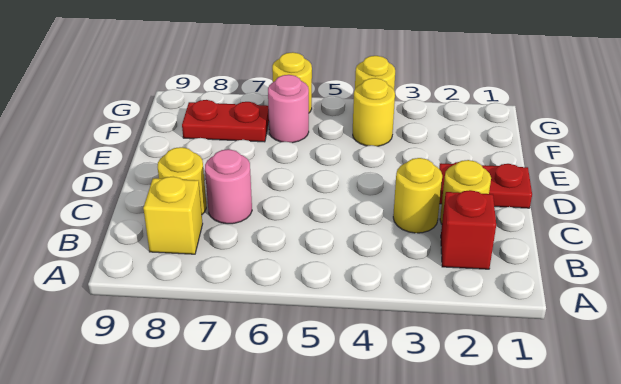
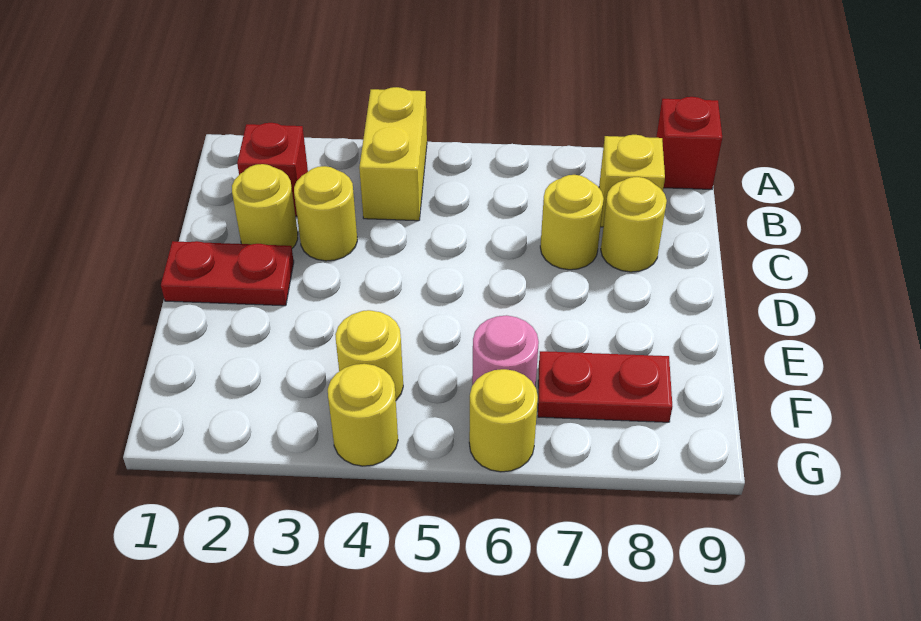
none -> yellow brick A4:B4 level 1
none -> red brick A9 level 1
pink round brick C7 level 1 -> yellow round brick C7 level 1

